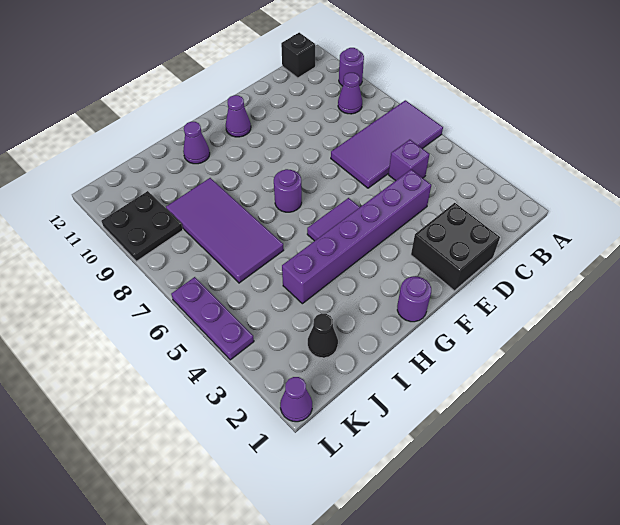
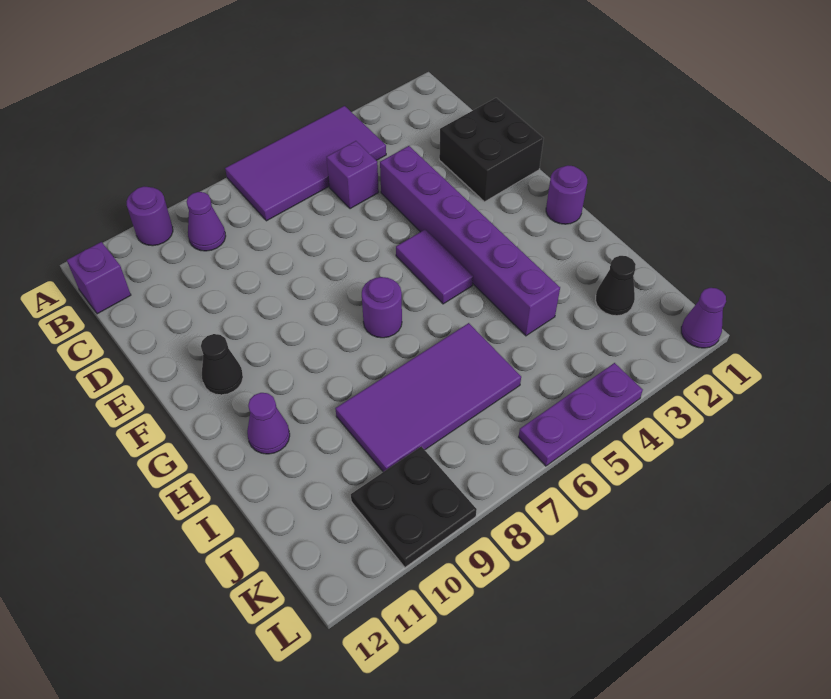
purple tile A6:D7 level 1 -> purple tile A4:B7 level 1
black brick B12 level 1 -> purple brick B12 level 1
purple cone F11 level 1 -> black cone F11 level 1

